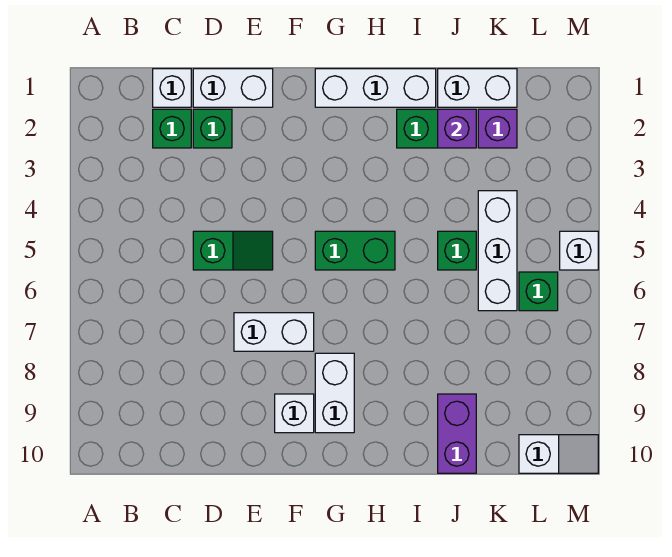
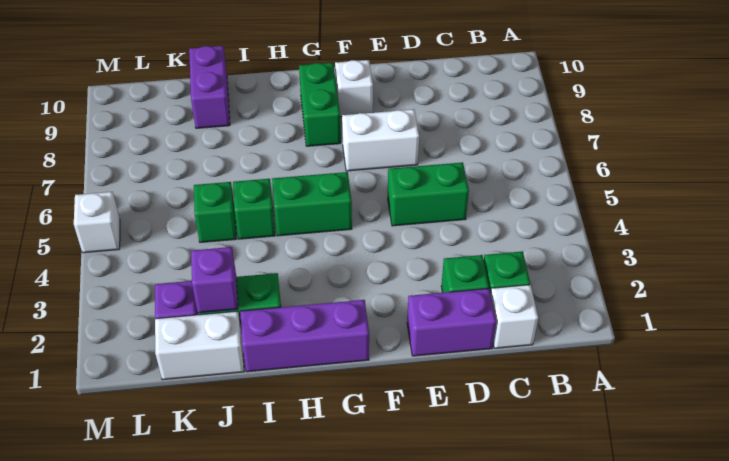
white brick D1:E1 level 1 -> purple brick D1:E1 level 1
green slope D5:E5 level 1 top D -> green brick D5:E5 level 1
white brick G1:I1 level 1 -> purple brick G1:I1 level 1
white brick G8:G9 level 1 -> green brick G8:G9 level 1
white brick K4:K6 level 1 -> none
green brick L6 level 1 -> green brick I5 level 1
white slope L10:M10 level 1 top L -> none

